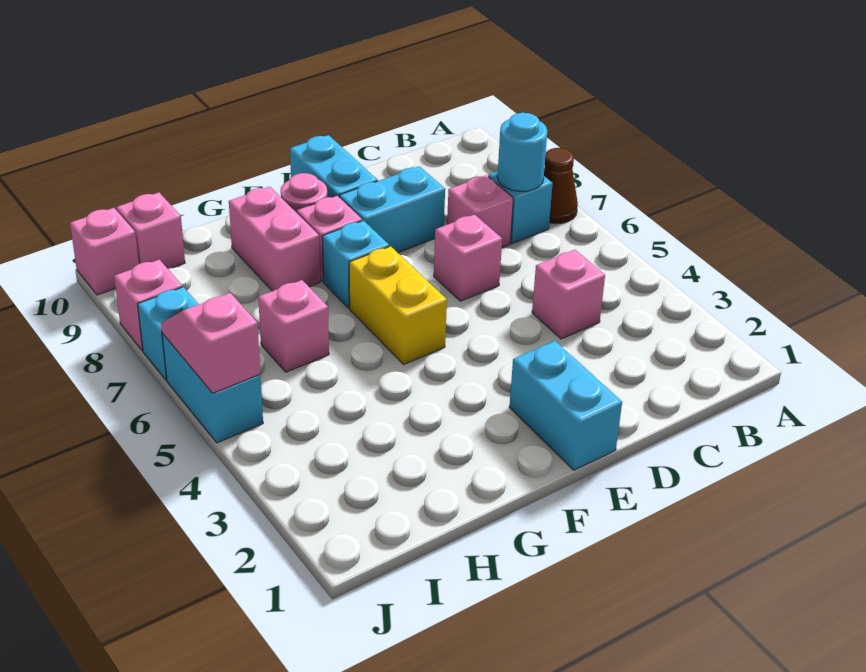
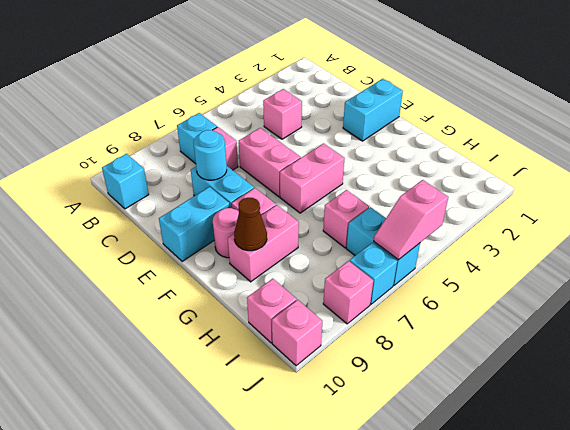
brown cone A7 level 1 -> brown cone G9 level 2
cyan round brick B7 level 2 -> cyan round brick D8 level 2
pink brick D6 level 1 -> pink brick D6:E6 level 1
yellow brick F5:F6 level 1 -> pink brick F5:F6 level 1
cyan brick F7 level 1 -> cyan brick B10 level 1
cyan brick J5:J6 level 1 -> cyan brick I6:J6 level 1

